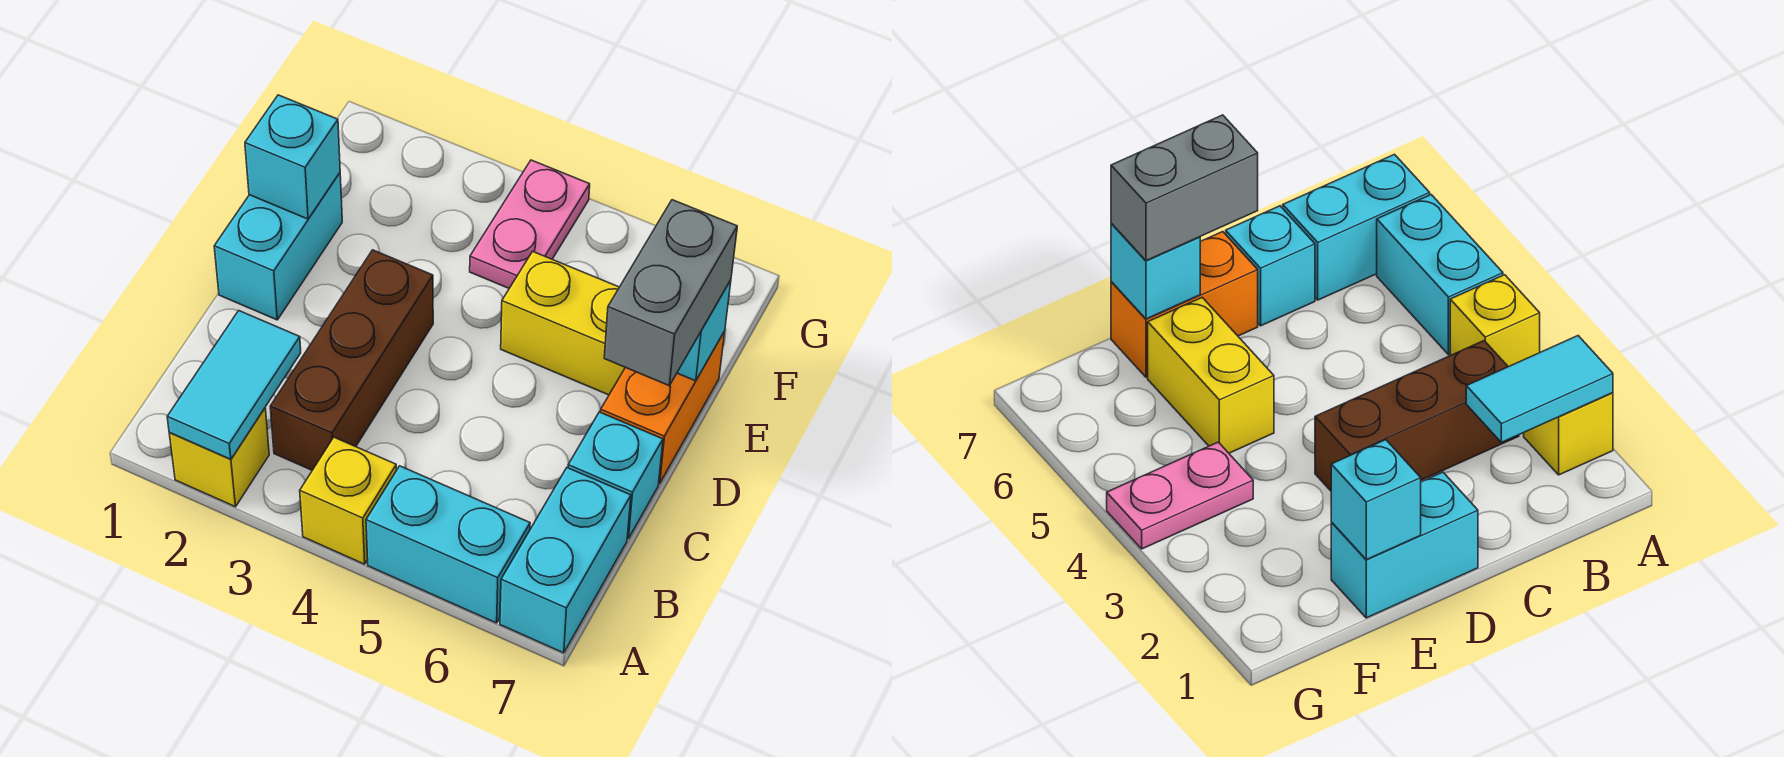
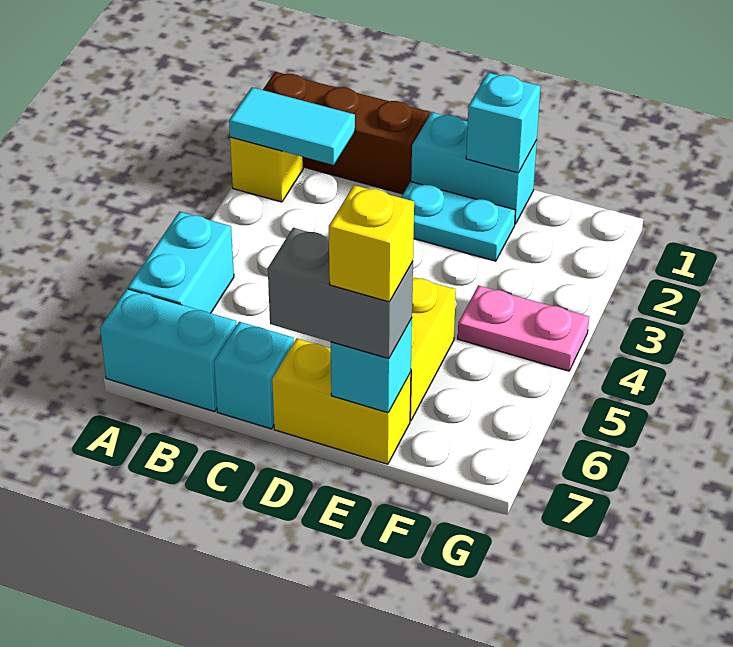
yellow brick A4 level 1 -> yellow brick E7 level 4
brown brick B3:D3 level 1 -> brown brick A1:C1 level 1
none -> cyan plate D2:E2 level 1
orange brick D7:E7 level 1 -> yellow brick D7:E7 level 1

